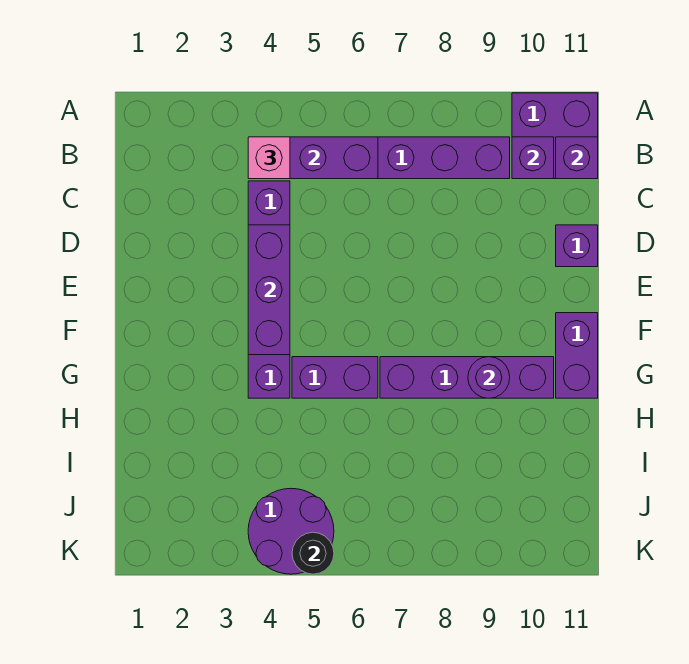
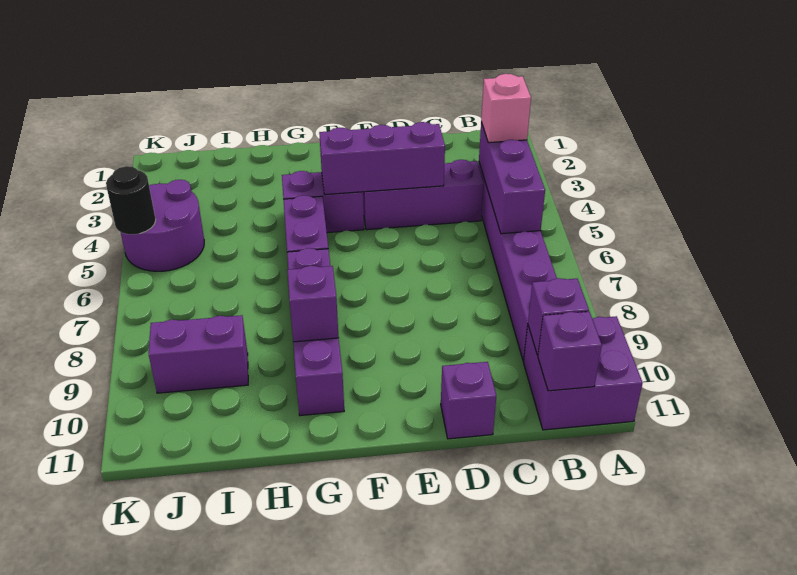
purple brick F11:G11 level 1 -> purple brick I9:J9 level 1
purple round brick G9 level 2 -> purple brick G9 level 2

